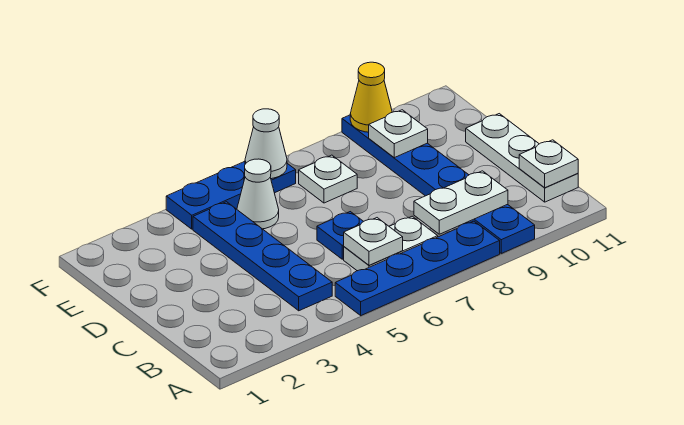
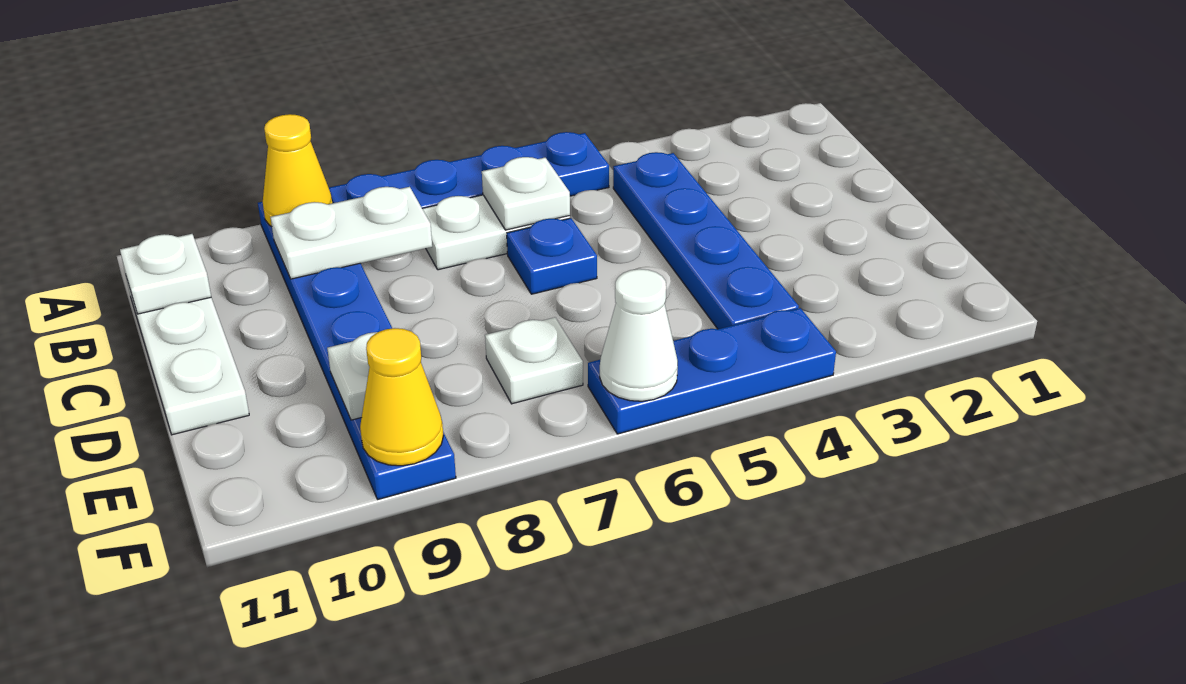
none -> yellow cone A9 level 2
white cone E5 level 1 -> none

